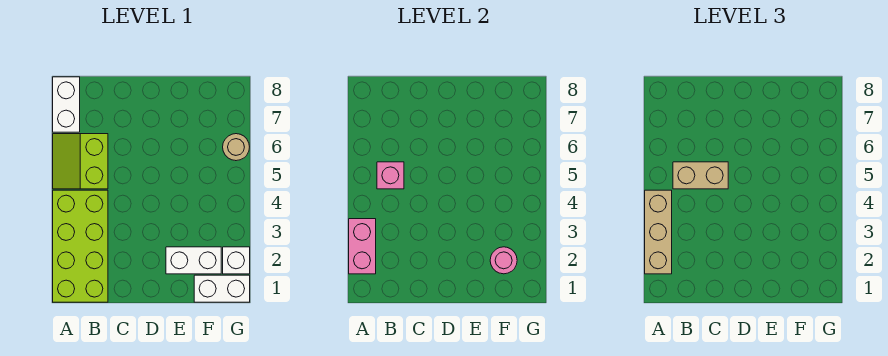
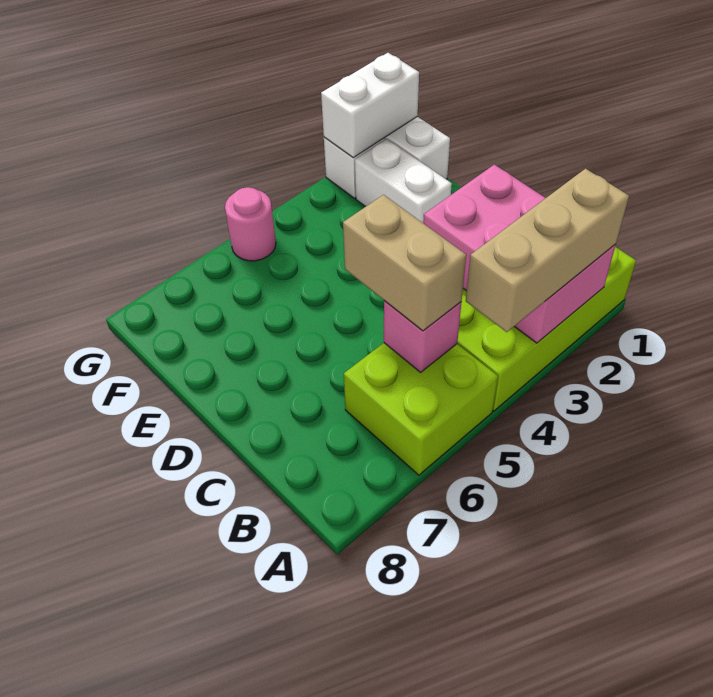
pink brick A2:A3 level 2 -> pink brick A2:C3 level 2
lime slope A5:B6 level 1 top B -> lime brick A5:B6 level 1
white brick A7:A8 level 1 -> white brick G1:G2 level 2
pink round brick F2 level 2 -> pink round brick G5 level 1
tan round brick G6 level 1 -> none

